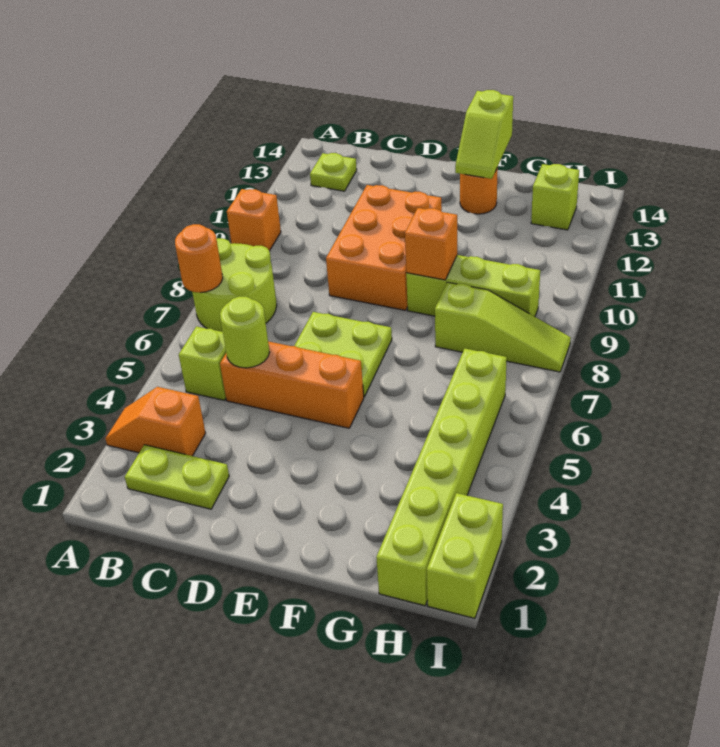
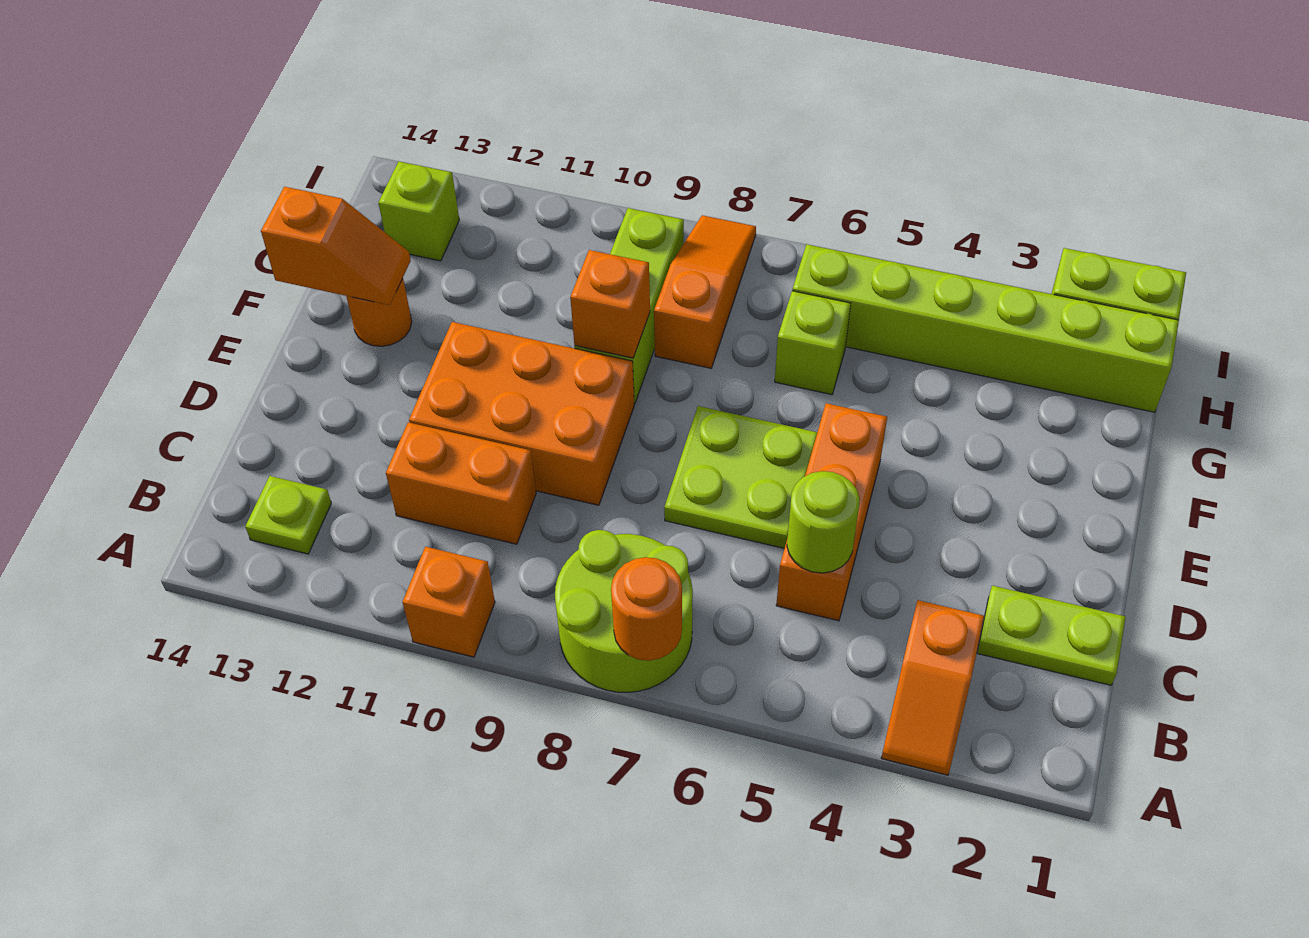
lime plate B2:C2 level 1 -> lime plate C1:C2 level 1
lime brick B5 level 1 -> lime brick G6 level 1
none -> orange brick C10:C11 level 1
lime slope F13:F14 level 2 top 14 -> orange slope F13:F14 level 2 top 14
lime slope G8:I8 level 1 top G -> orange slope G8:I8 level 1 top G

